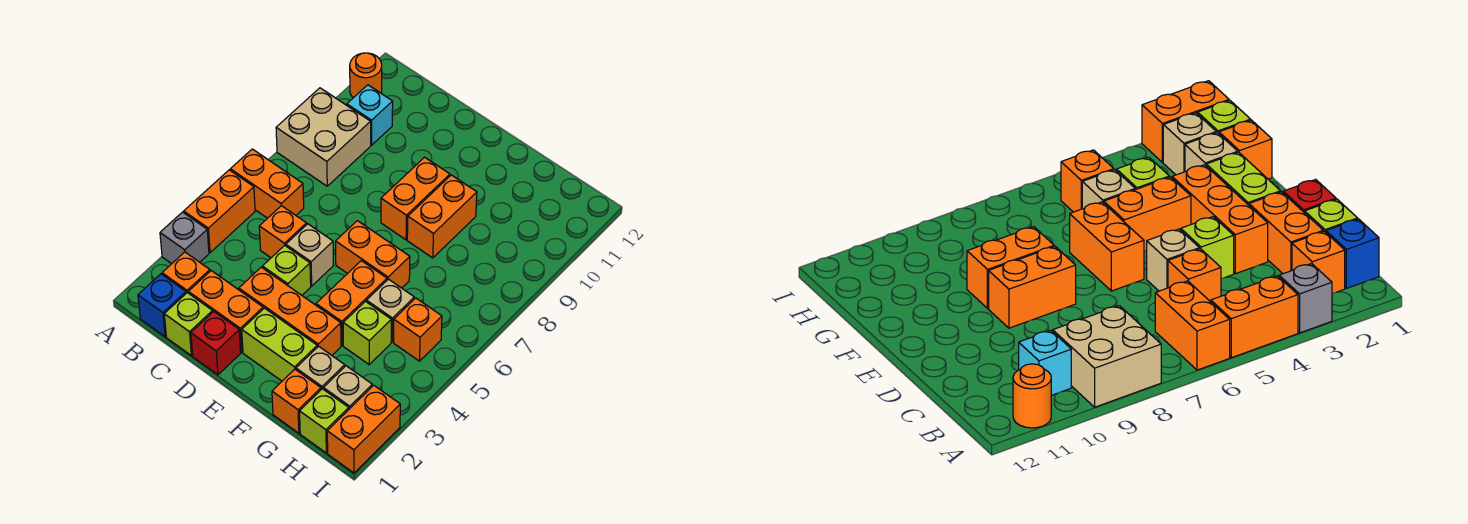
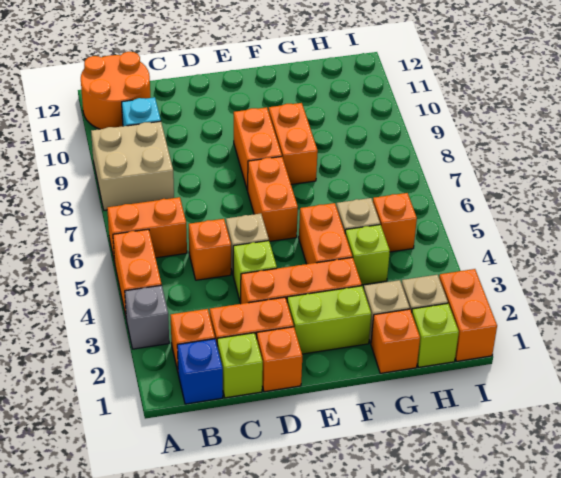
orange round brick A11 level 1 -> orange round brick A11:B12 level 1
red brick D1 level 1 -> orange brick D1 level 1
orange brick E6:F6 level 1 -> orange brick E6:E7 level 1

